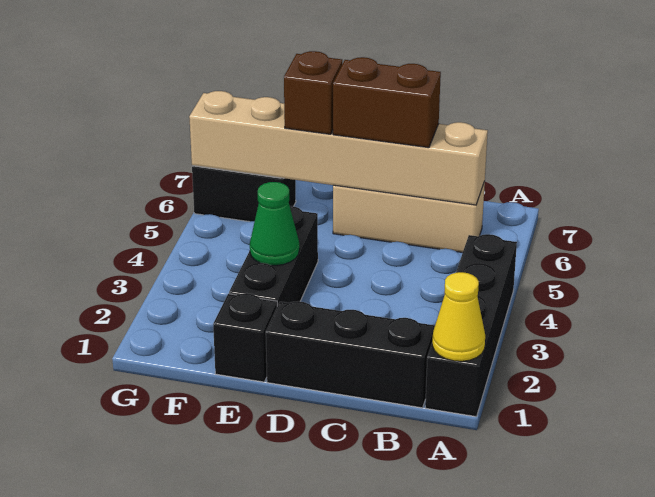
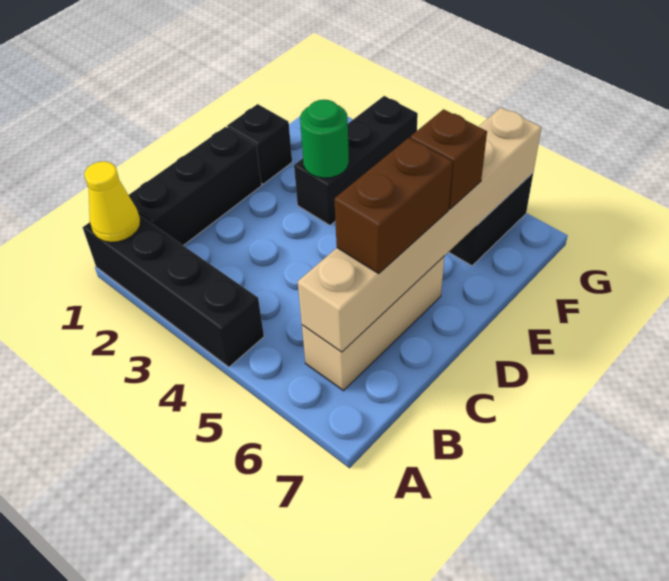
black brick E2:E4 level 1 -> black brick E3:G3 level 1
green cone E3 level 2 -> green round brick E3 level 2

